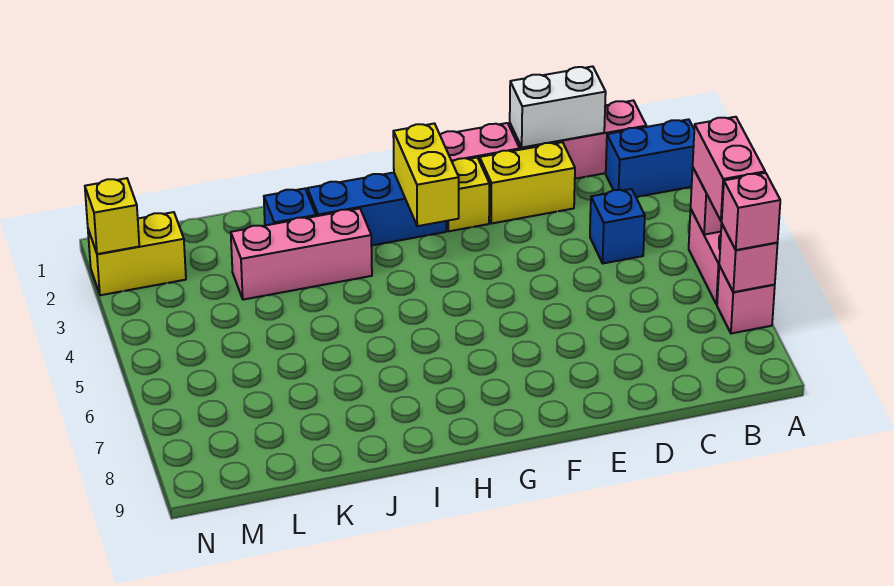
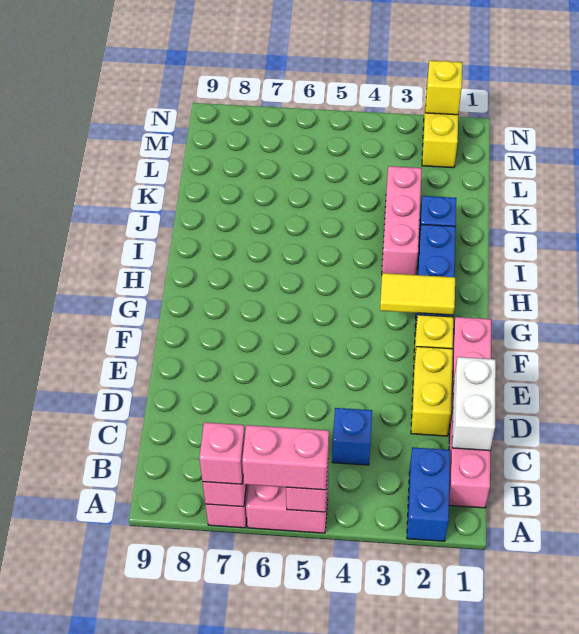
yellow brick G2:G3 level 2 -> yellow tile G2:G3 level 2

